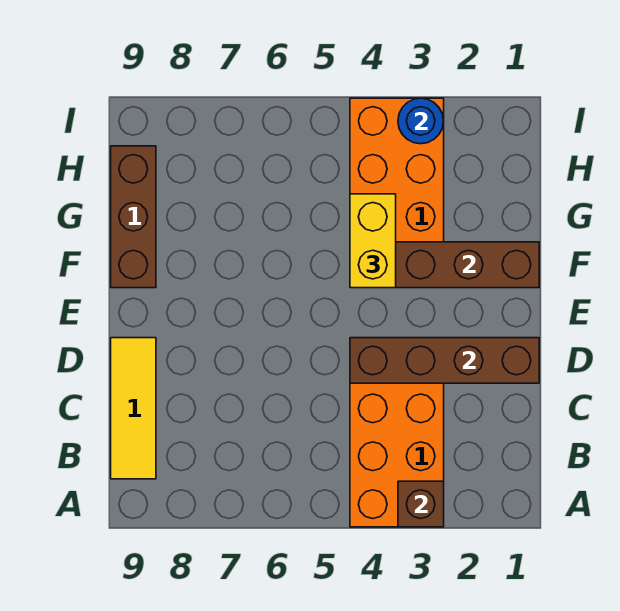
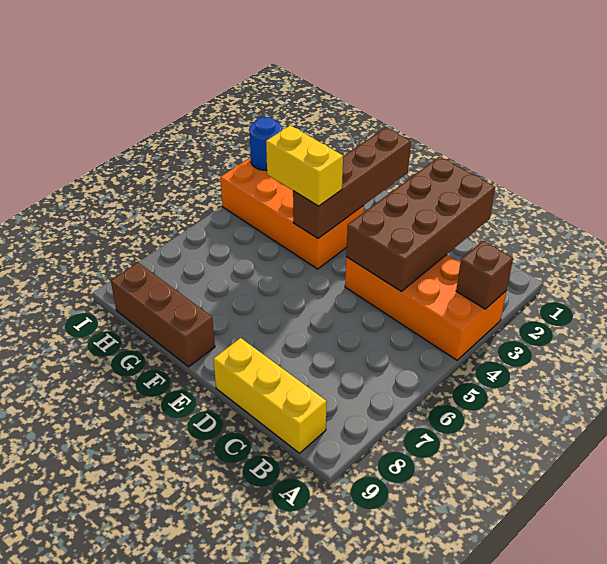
yellow tile B9:D9 level 1 -> yellow brick B9:D9 level 1
brown brick D1:D4 level 2 -> brown brick C1:D4 level 2

